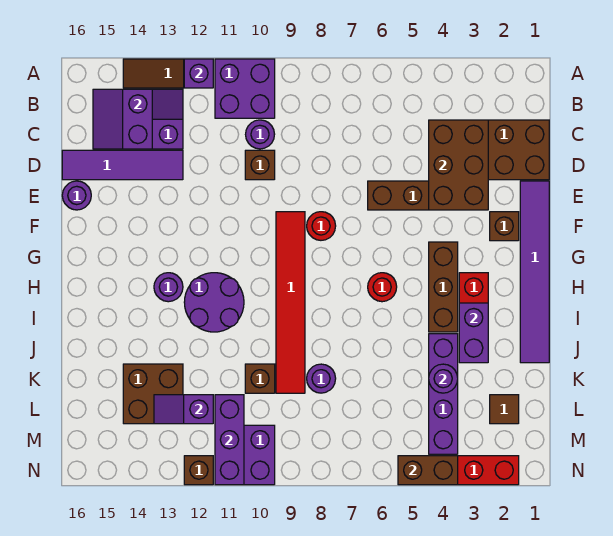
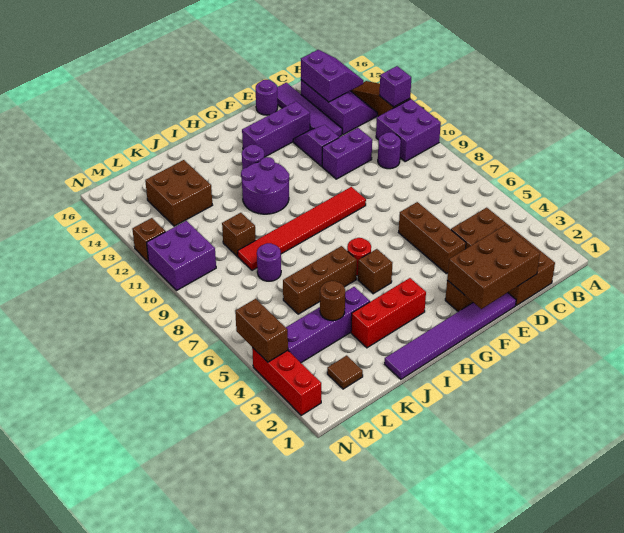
purple slope B14:C15 level 2 top 14 -> purple slope B14:C15 level 2 top C
brown brick C3:E4 level 2 -> brown brick D1:F2 level 2
brown brick D10 level 1 -> brown brick H5 level 1
red round brick F8 level 1 -> none
brown brick G4:I4 level 1 -> brown brick I6:K6 level 1
purple brick I3:J3 level 2 -> purple brick D11:E11 level 1
purple round brick K4 level 2 -> brown round brick K4 level 2
purple brick L11:N11 level 2 -> purple brick E14:G14 level 1
purple slope L12:L13 level 2 top 12 -> purple slope E12:E13 level 1 top 12

